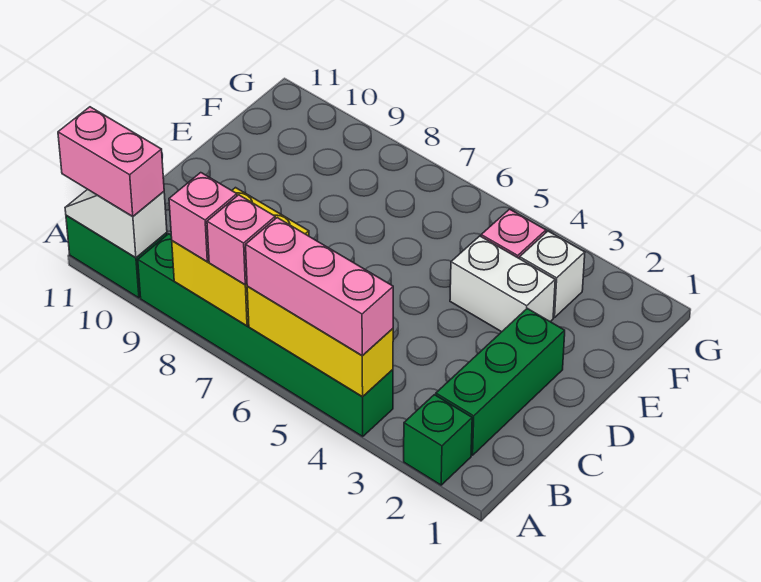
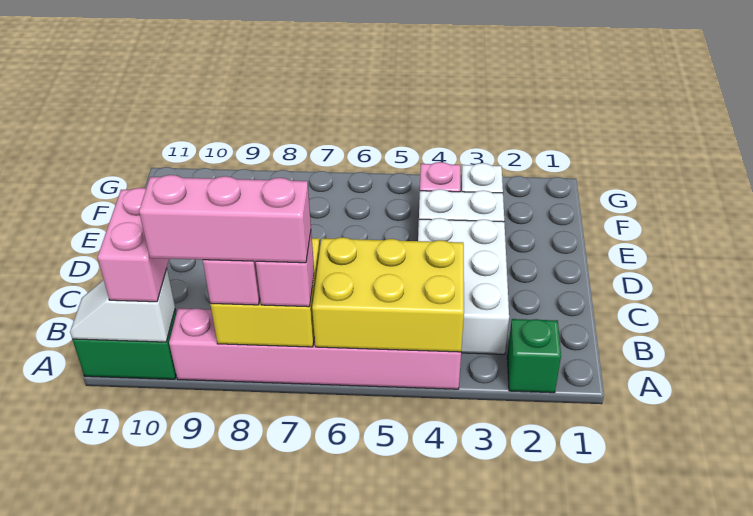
green brick A4:A9 level 1 -> pink brick A4:A9 level 1
yellow brick A4:A6 level 2 -> yellow brick A4:B6 level 2
pink brick A4:A6 level 3 -> pink brick A7:A9 level 4
pink brick A10:A11 level 3 -> pink brick A10:B10 level 3
green brick B2:D2 level 1 -> none
none -> white brick B3:D4 level 1

